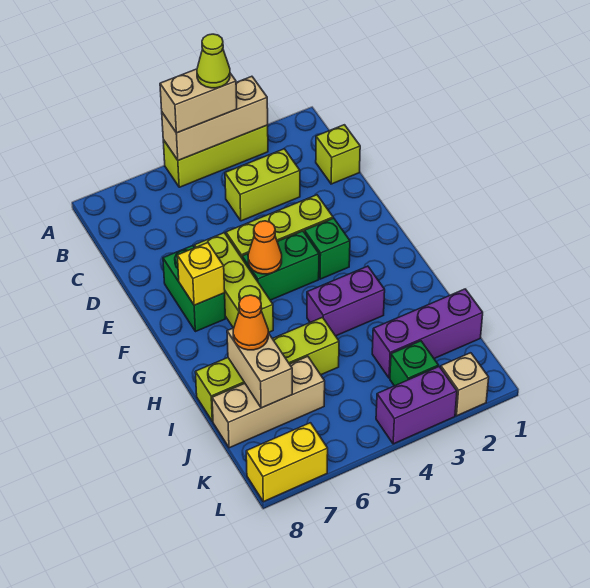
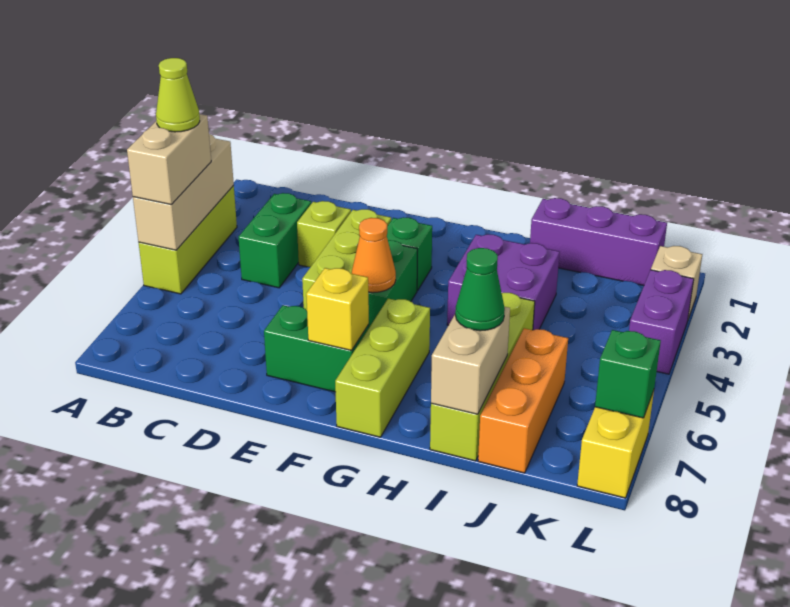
lime brick C1 level 1 -> lime brick D3 level 1
lime brick C3:C4 level 1 -> green brick C3:C4 level 1
lime brick E6:G6 level 1 -> lime brick G6:G8 level 1
purple brick H3:H4 level 1 -> purple brick H3:I4 level 1
tan brick I7:J7 level 2 -> tan brick I7:I8 level 2
orange cone I7 level 3 -> green cone I7 level 3
purple brick J1:J3 level 1 -> purple brick I1:K1 level 1
tan brick J6:J8 level 1 -> orange brick J6:J8 level 1
green brick K3 level 1 -> green brick L7 level 2

